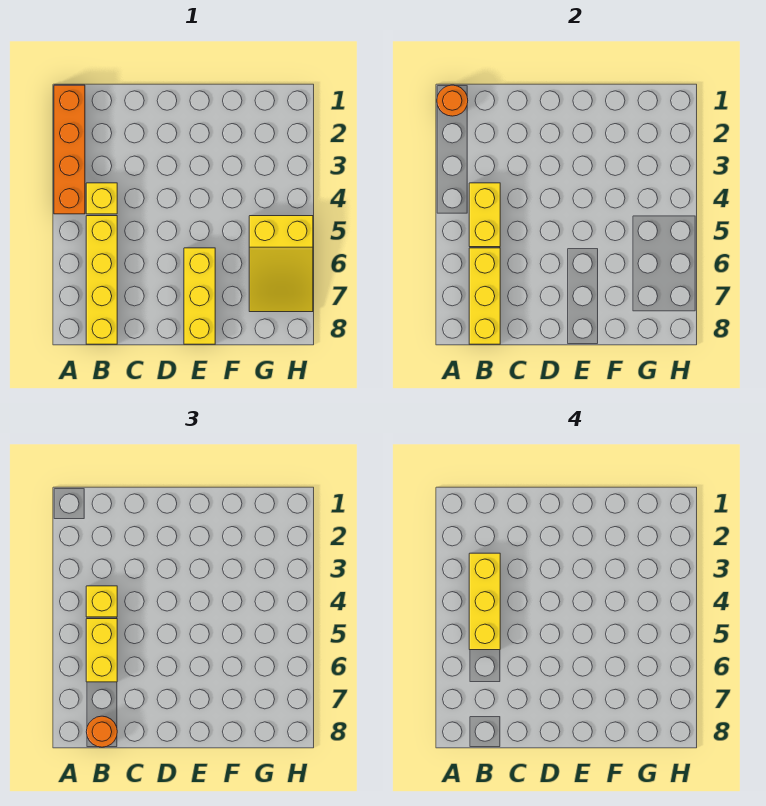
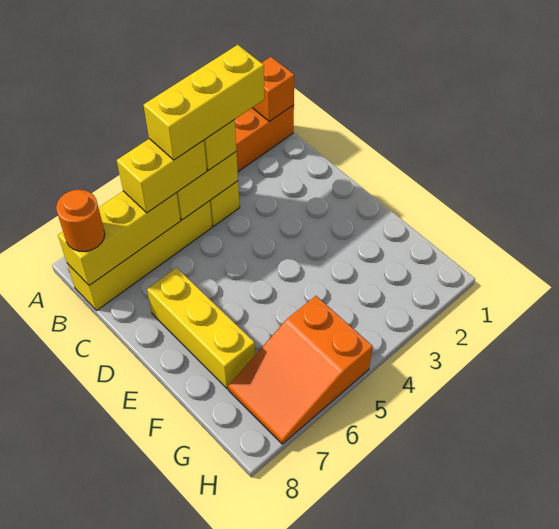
orange round brick A1 level 2 -> orange brick A1 level 2
yellow brick E6:E8 level 1 -> yellow brick D7:F7 level 1
yellow slope G5:H7 level 1 top 5 -> orange slope G5:H7 level 1 top 5

